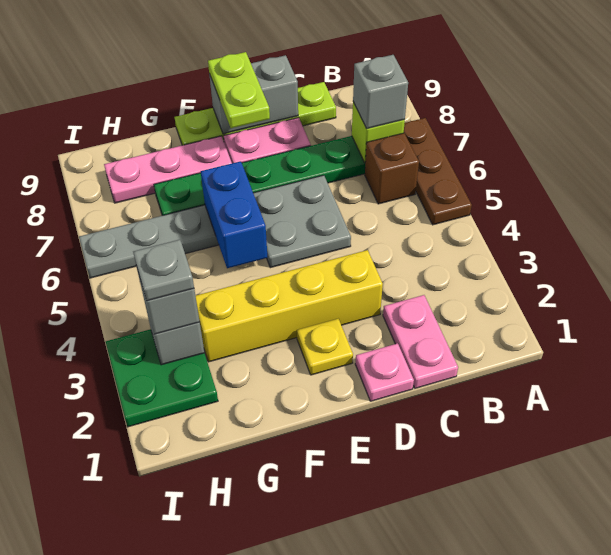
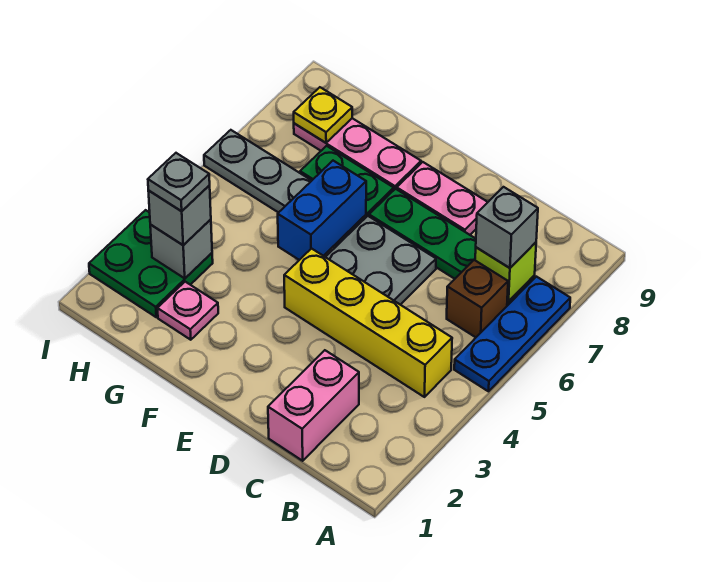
brown plate A5:A7 level 1 -> blue plate A5:A7 level 1
pink plate C1:C2 level 1 -> pink brick C1:C2 level 1
lime plate C9:F9 level 1 -> none
pink plate D1 level 1 -> pink plate G2 level 1
yellow brick D3:G3 level 1 -> yellow brick B4:E4 level 1
grey brick D9:E9 level 2 -> none
yellow plate E2 level 1 -> yellow plate H8 level 2
lime plate E8:E9 level 3 -> none

